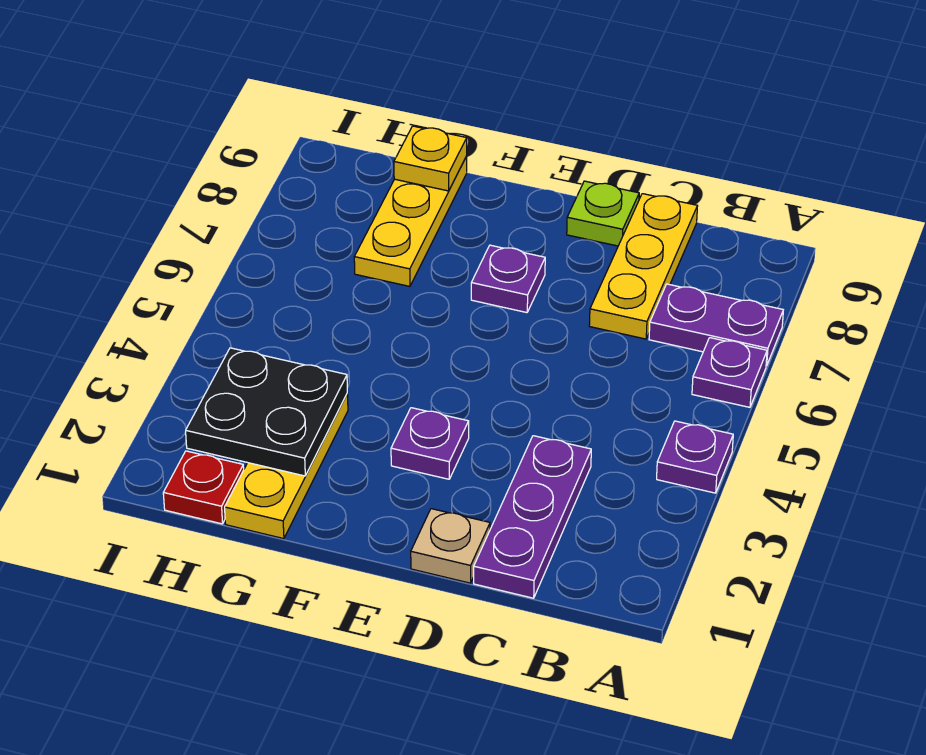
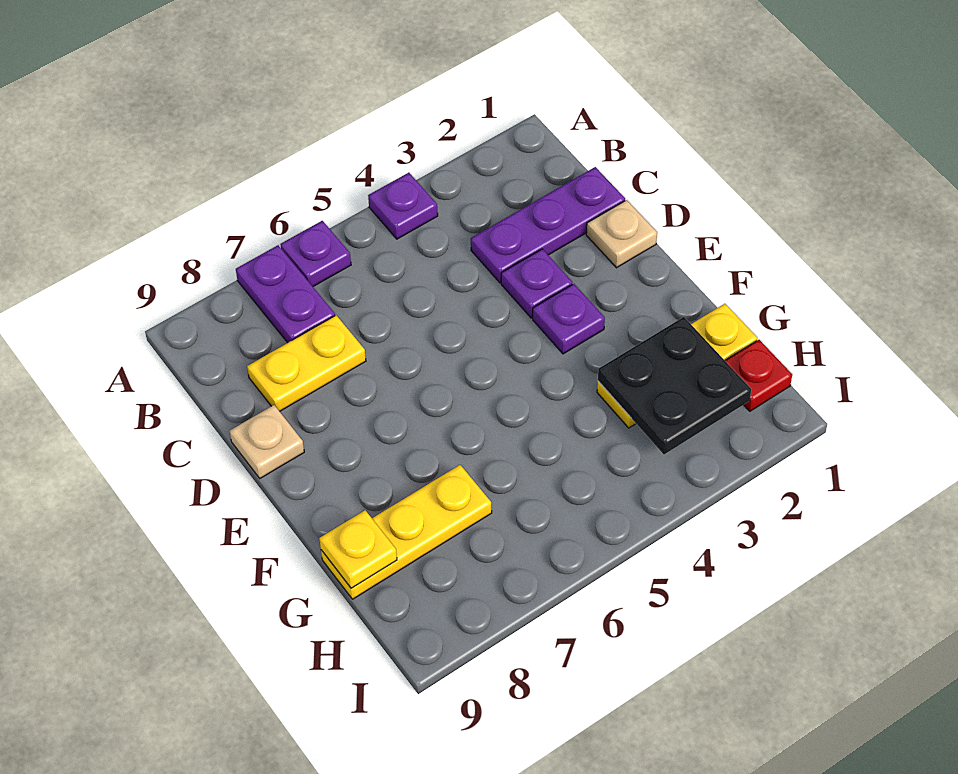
yellow plate C7:C9 level 1 -> yellow plate C7:C8 level 1
lime plate D9 level 1 -> tan plate D9 level 1
purple plate E7 level 1 -> purple plate D3 level 1

